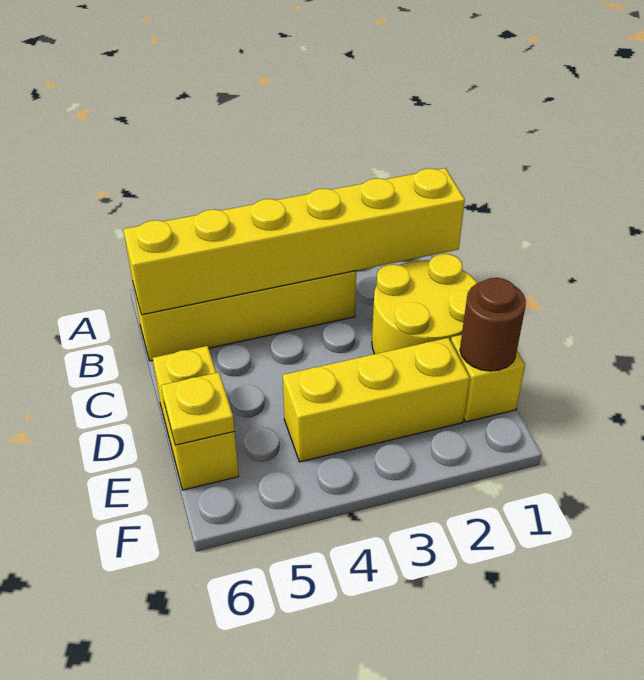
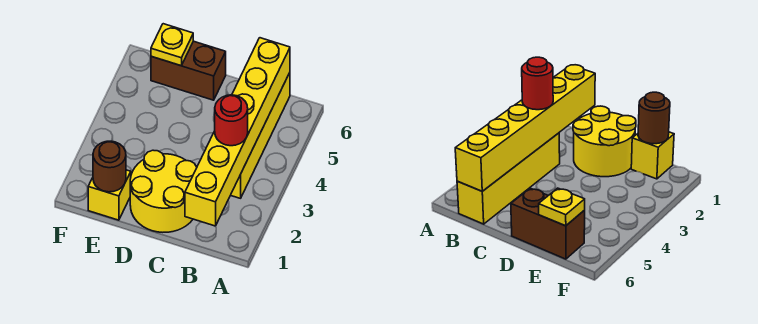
none -> red round brick B3 level 3
yellow brick D6:E6 level 1 -> brown brick D6:E6 level 1
yellow brick E2:E4 level 1 -> none

